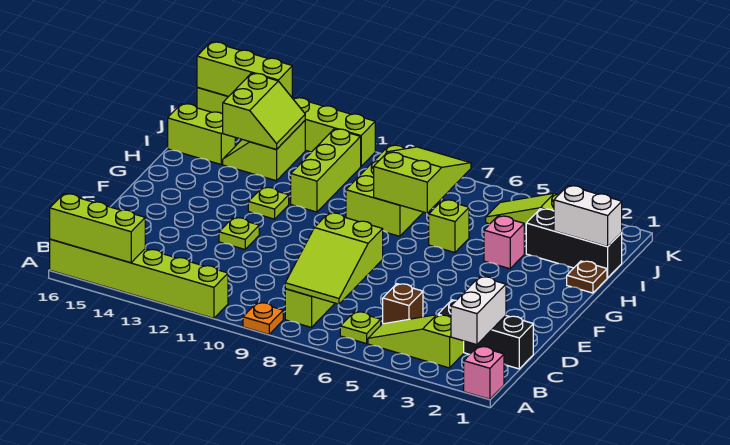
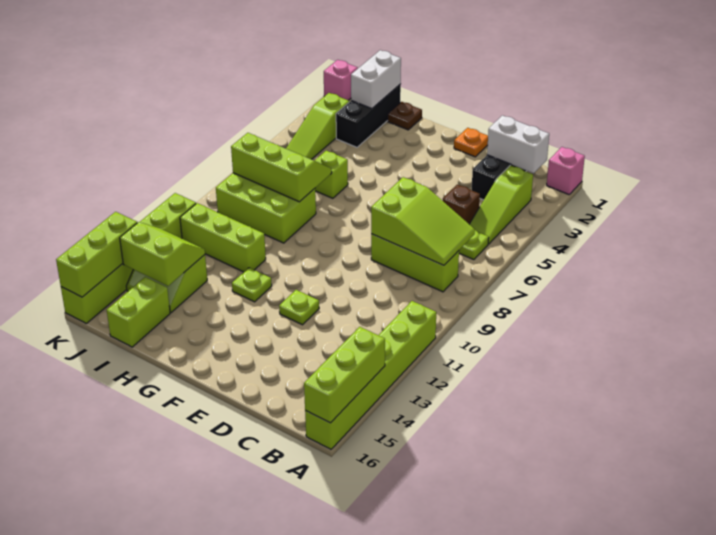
orange plate A9 level 1 -> orange plate E1 level 1
pink brick H4 level 1 -> pink brick K1 level 1
lime slope H7:J8 level 2 top H -> lime slope H7:J8 level 2 top 8

